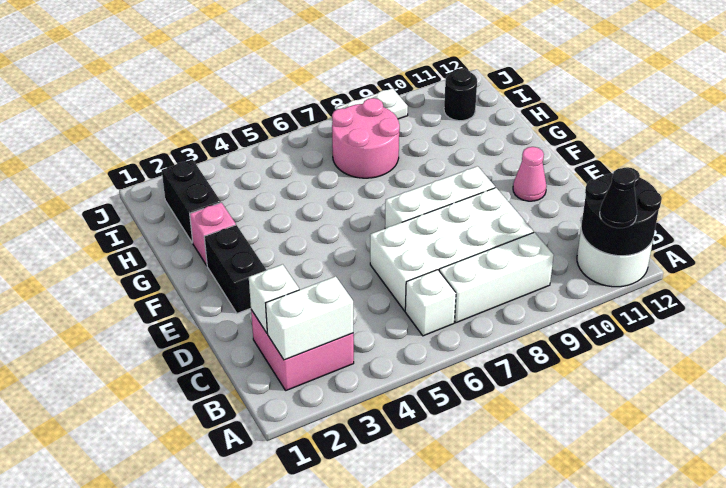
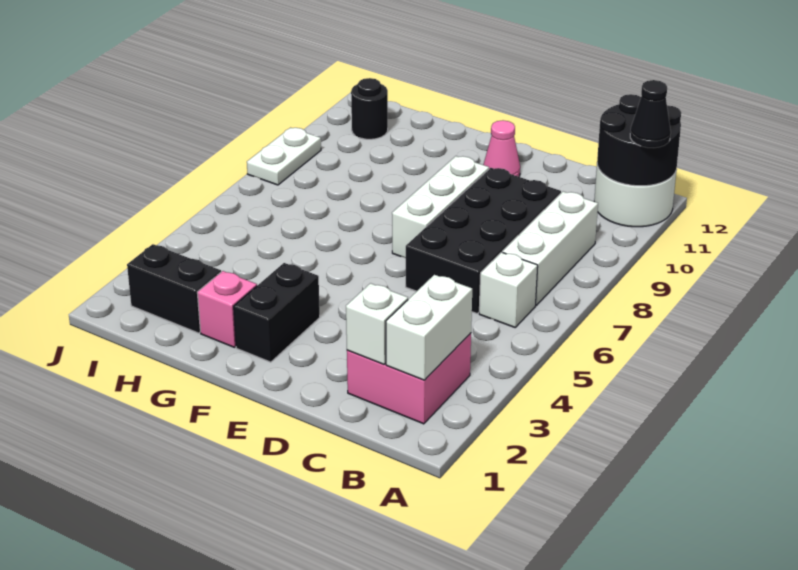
white brick C6:D9 level 1 -> black brick C6:D9 level 1
black brick E2:F2 level 1 -> black brick F2:F3 level 1
pink round brick H7:I8 level 1 -> none

